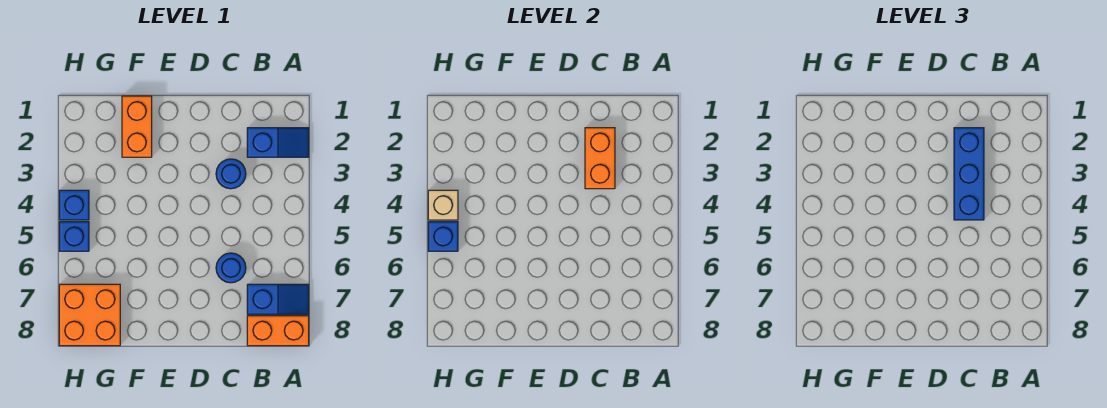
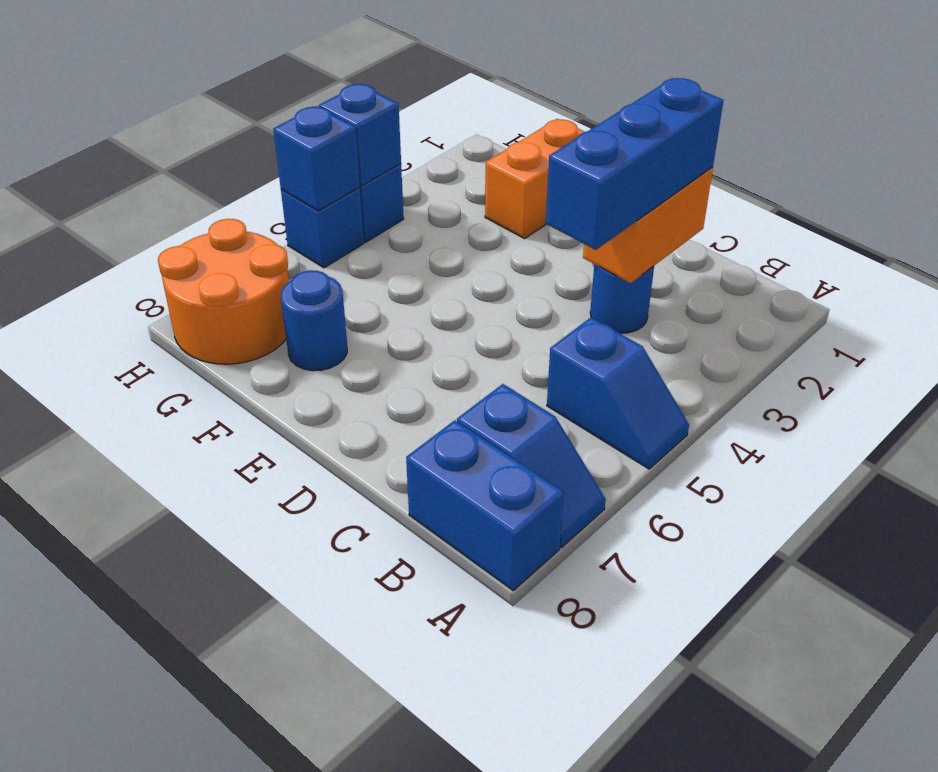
blue slope A2:B2 level 1 top B -> blue slope A5:B5 level 1 top B
orange brick A8:B8 level 1 -> blue brick A8:B8 level 1
blue round brick C6 level 1 -> blue round brick F7 level 1
orange brick G7:H8 level 1 -> orange round brick G7:H8 level 1
tan brick H4 level 2 -> blue brick H4 level 2

